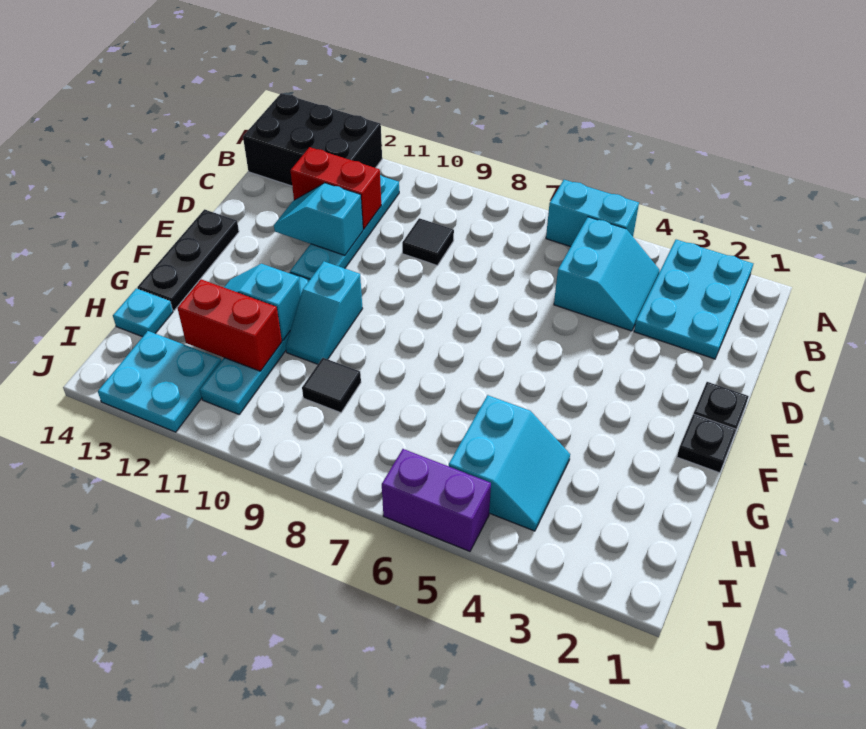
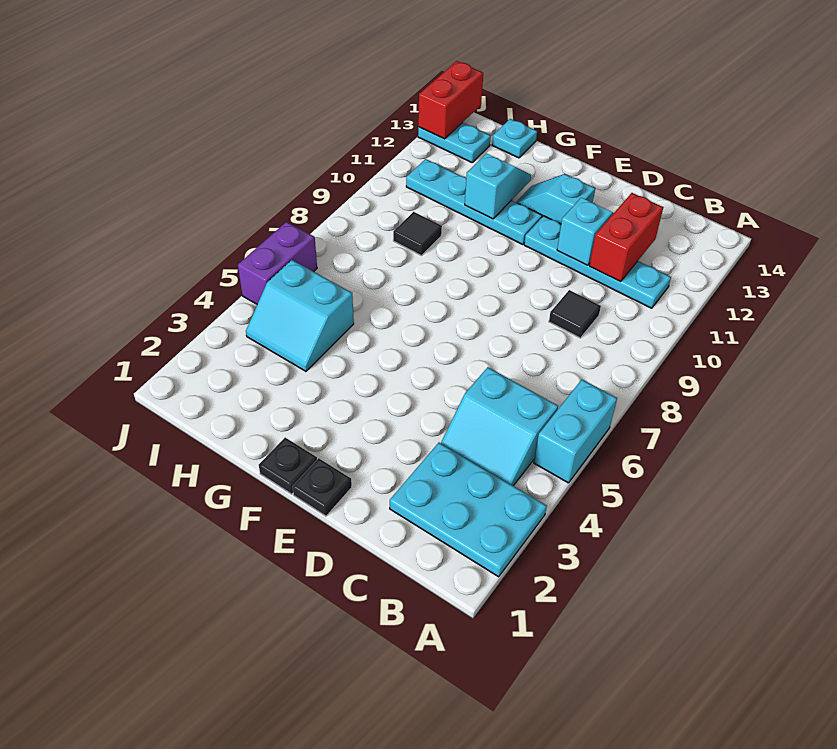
black brick A12:B14 level 1 -> none
black plate E14:G14 level 1 -> none
cyan slope F10:G10 level 1 top F -> cyan slope E12:F12 level 1 top E
red brick H11:H12 level 2 -> red brick J13:J14 level 2
cyan plate I12:J13 level 1 -> cyan plate I13:J13 level 1

